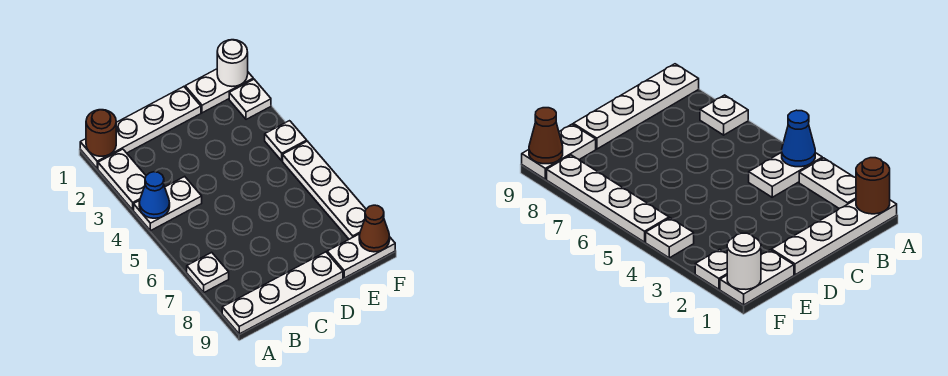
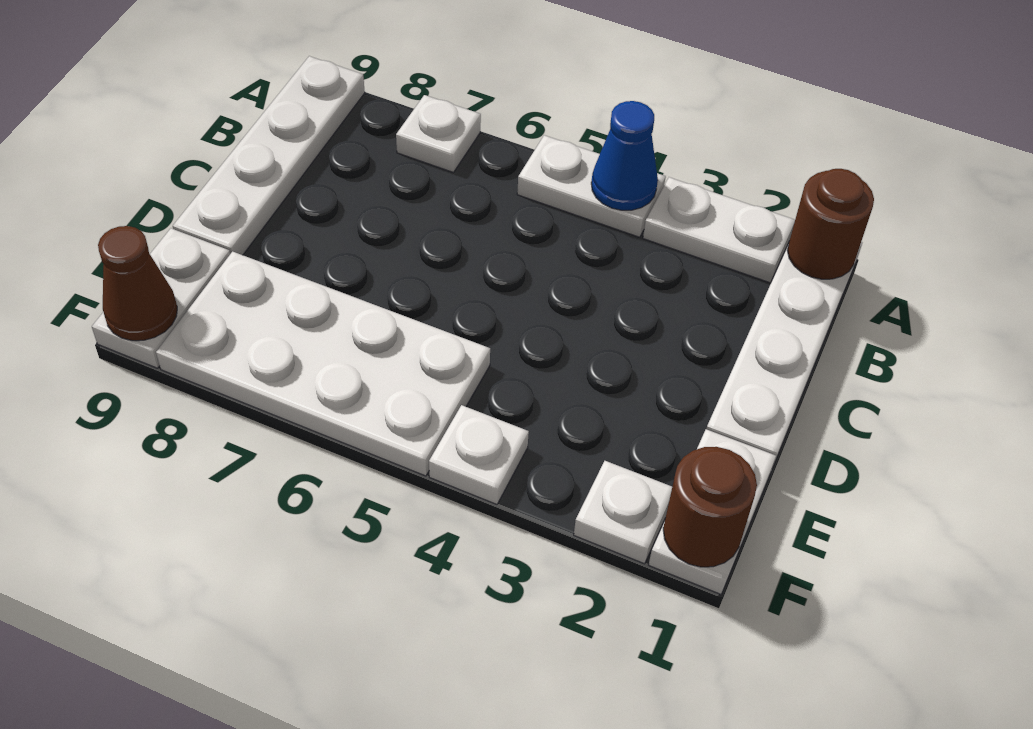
white plate A4:B4 level 1 -> white plate A4:A5 level 1
white round brick F1 level 2 -> brown round brick F1 level 2
white plate F5:F8 level 1 -> white plate E5:F8 level 1

